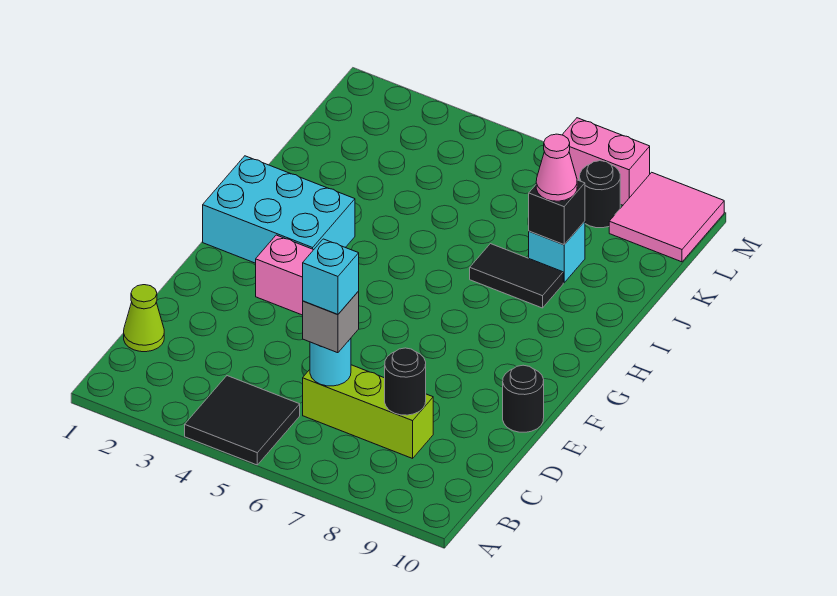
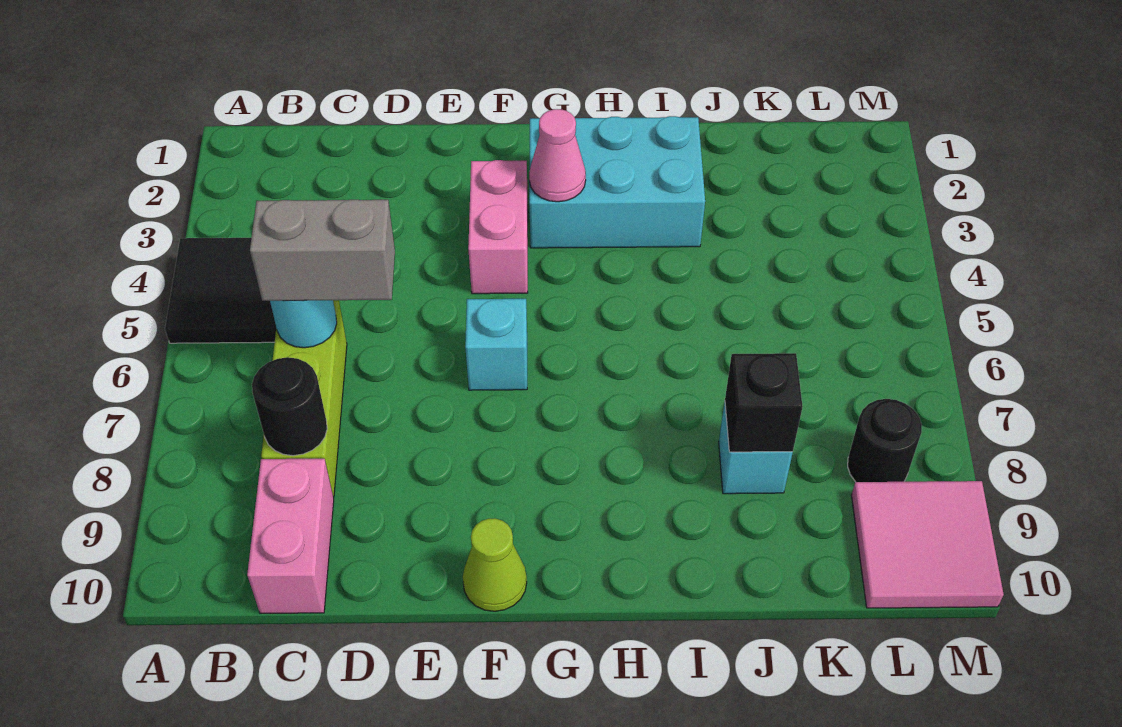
lime cone C1 level 1 -> lime cone F10 level 1
grey brick C6 level 3 -> grey brick C6:D6 level 3
cyan brick C6 level 4 -> cyan brick F6 level 1
black round brick E10 level 1 -> none
cyan brick G1:H3 level 1 -> cyan brick G2:I3 level 1
black tile I7:I8 level 1 -> none
pink cone J8 level 3 -> pink cone G3 level 2
pink brick M7:M8 level 1 -> pink brick C9:C10 level 1

